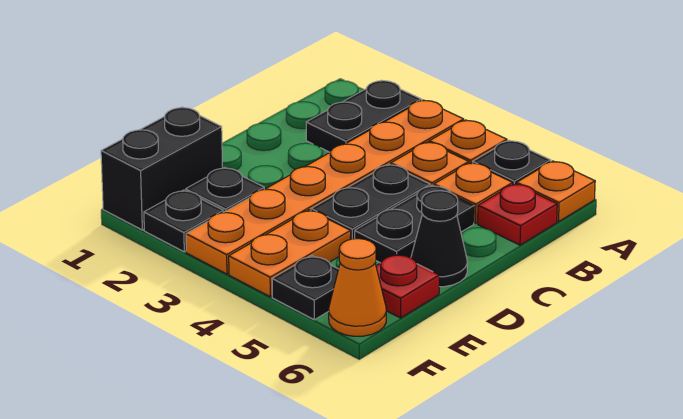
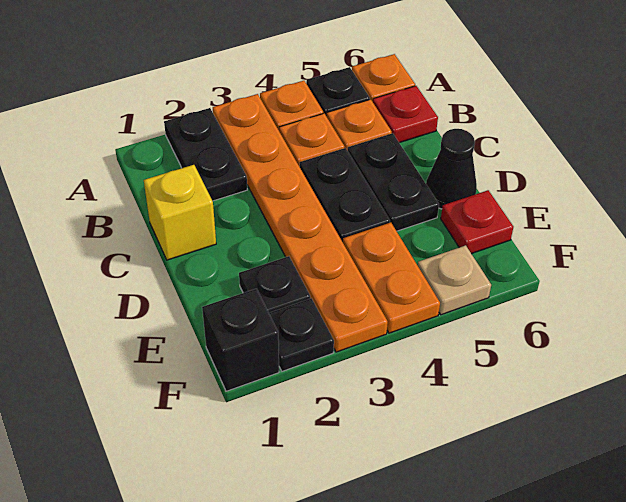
none -> yellow brick C1 level 1
black brick E1:F1 level 1 -> black brick F1 level 1
black plate F5 level 1 -> tan plate F5 level 1
orange cone F6 level 1 -> none

